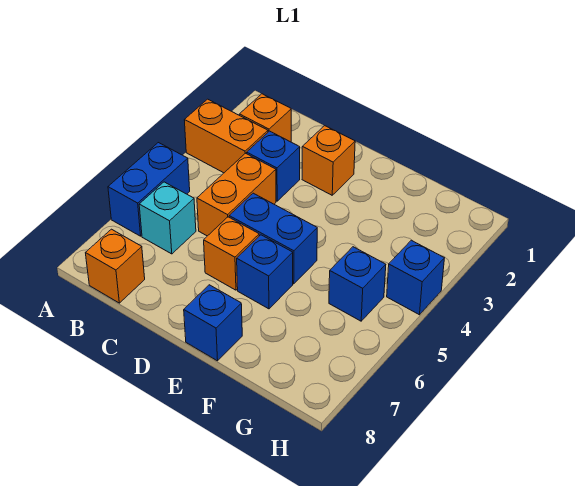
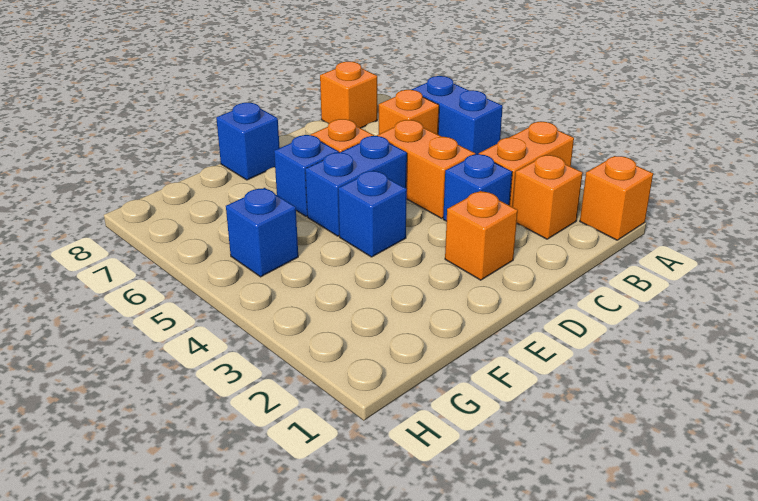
none -> orange brick A1 level 1
cyan brick B6 level 1 -> orange brick B6 level 1
blue brick H4 level 1 -> blue brick E4 level 1

